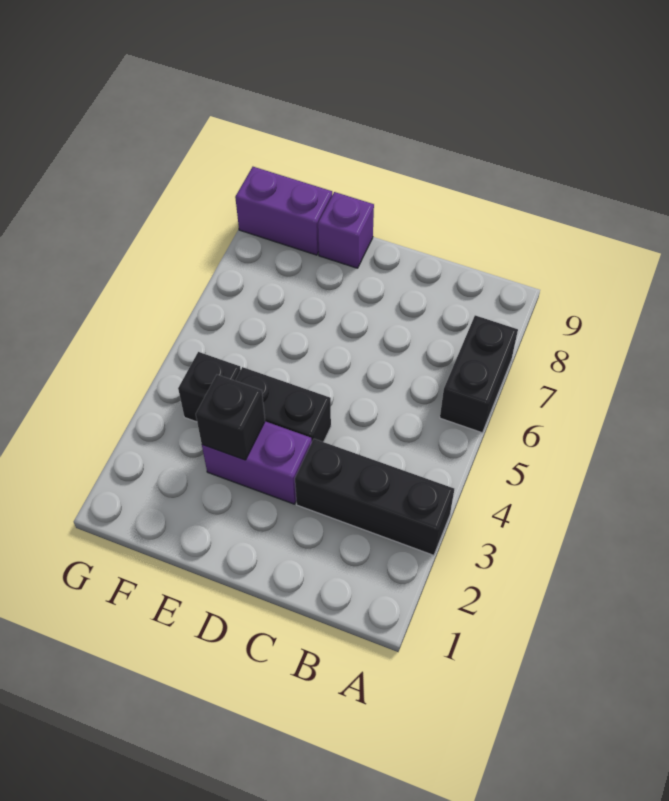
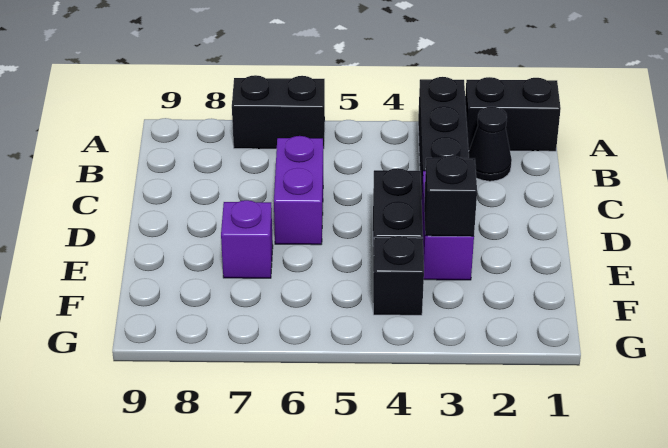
none -> black brick A1:A2 level 1
none -> black cone B2 level 1
purple brick E9 level 1 -> purple brick E7 level 1
purple brick F9:G9 level 1 -> purple brick C6:D6 level 1

